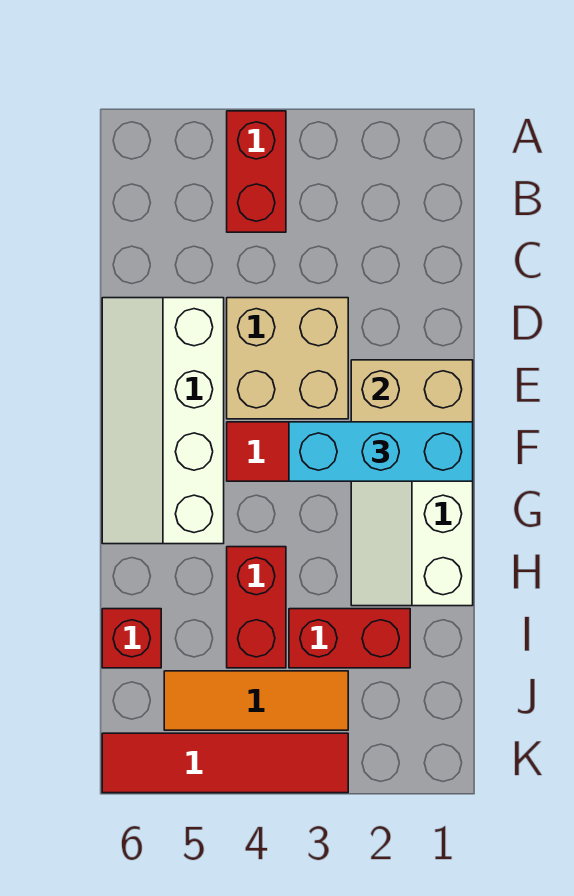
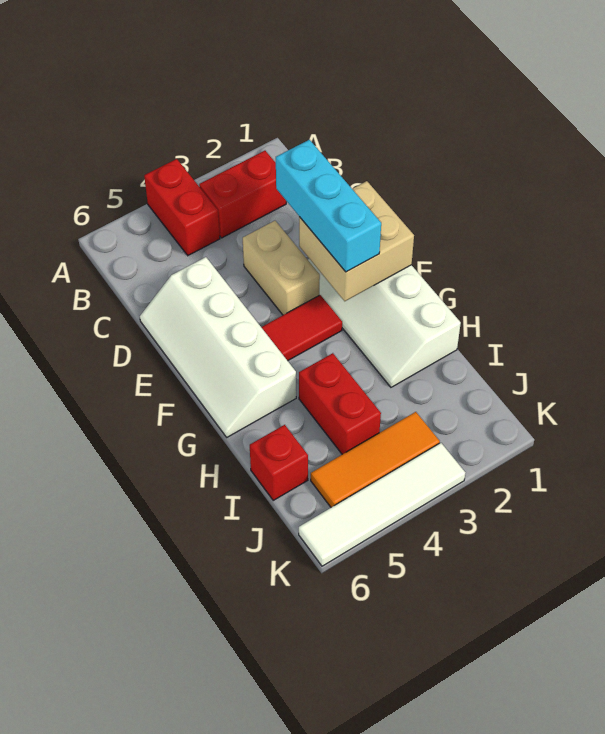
tan brick D3:E4 level 1 -> tan brick D3:E3 level 1
cyan brick F1:F3 level 3 -> cyan brick D2:F2 level 3
red brick I2:I3 level 1 -> red brick B2:B3 level 1
red tile K3:K6 level 1 -> white tile K3:K6 level 1

